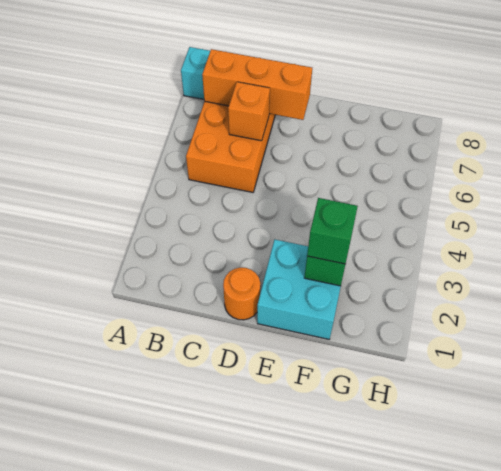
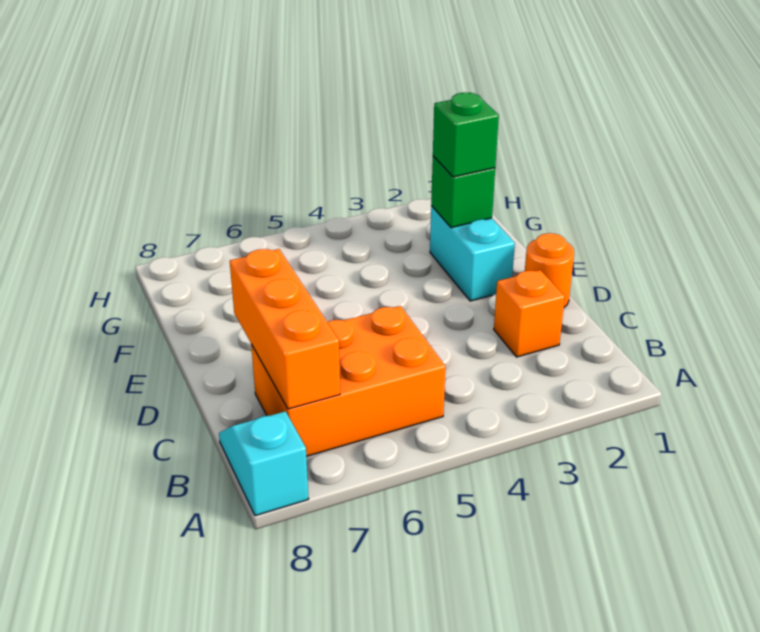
orange brick C6 level 2 -> orange brick C2 level 1
cyan brick E1:F2 level 1 -> cyan brick E2:F2 level 1

